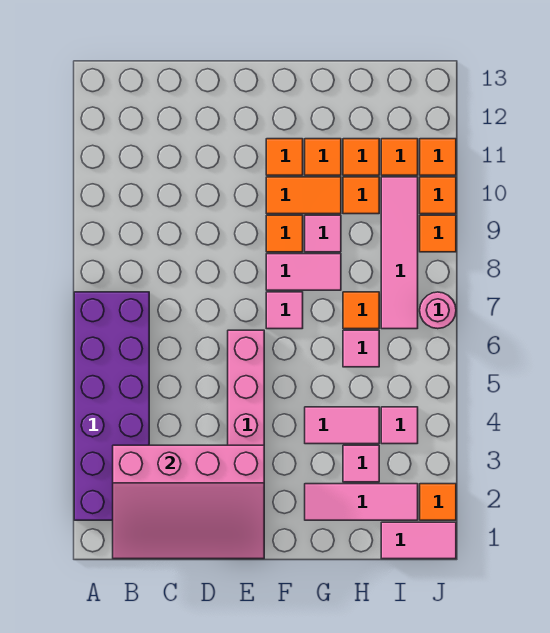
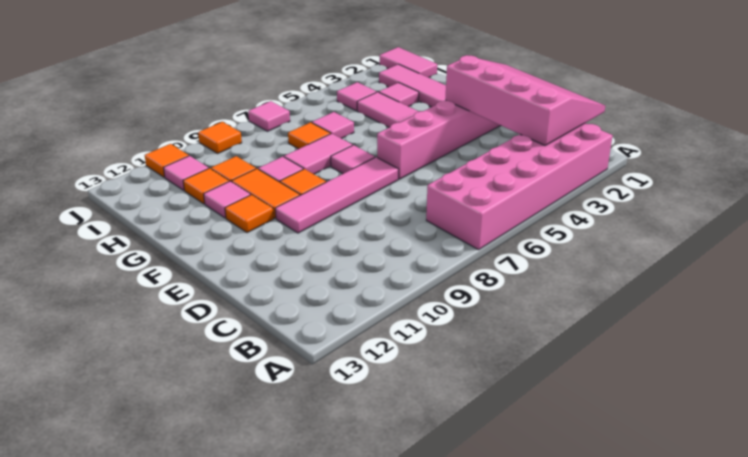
purple brick A2:B7 level 1 -> pink brick A2:B7 level 1
pink tile F8:G8 level 1 -> pink tile G7:G8 level 1
orange tile G11 level 1 -> pink tile G11 level 1
pink tile I7:I10 level 1 -> pink tile E7:E10 level 1
orange tile I11 level 1 -> pink tile I11 level 1
orange tile J2 level 1 -> none
pink round brick J7 level 1 -> pink tile J7 level 1
orange tile J10 level 1 -> none

